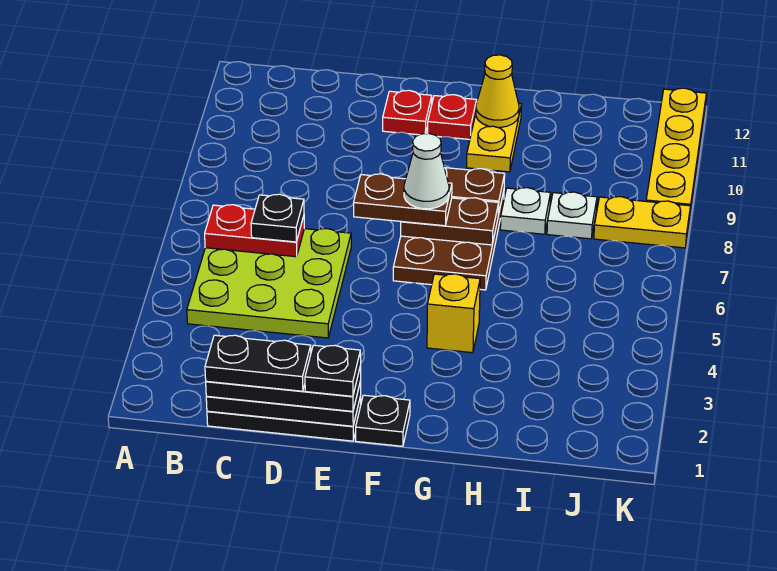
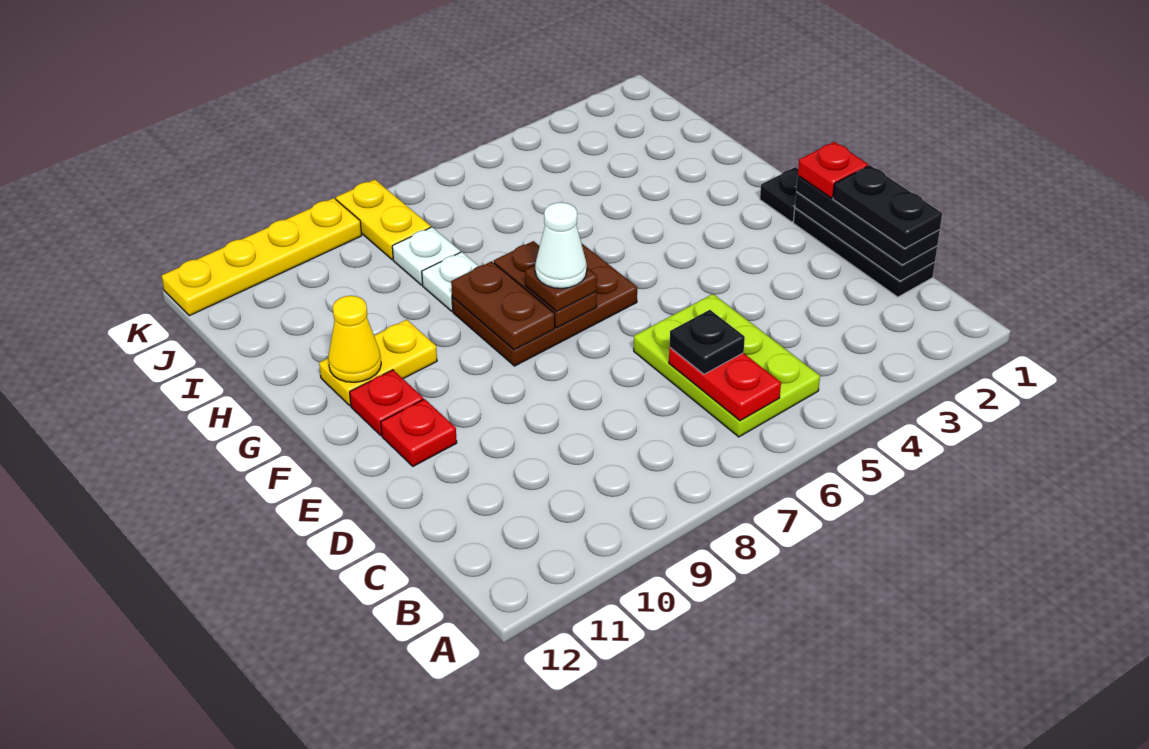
lime plate B4:D6 level 1 -> lime plate B5:D6 level 1
black plate E1 level 4 -> red plate E1 level 4
brown plate E7:F7 level 3 -> brown plate F7 level 3
yellow brick G4 level 1 -> none

